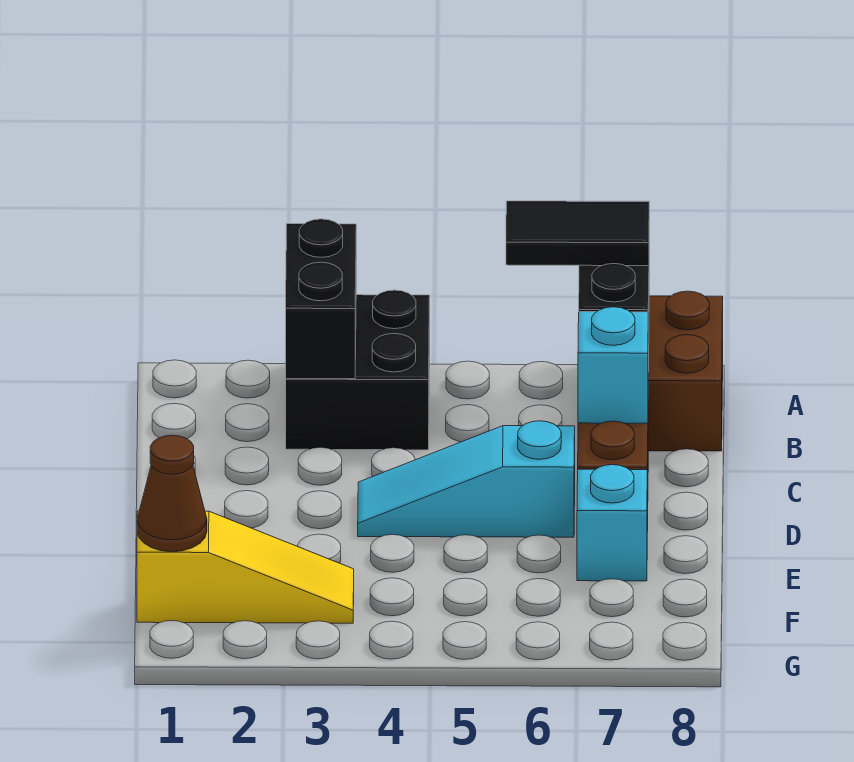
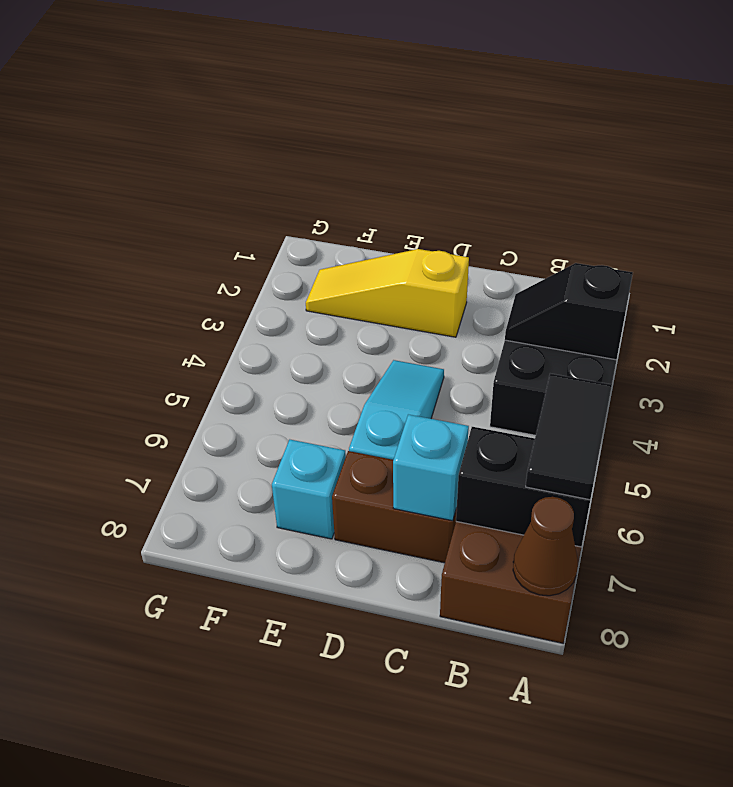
black brick A3:B3 level 2 -> black slope A3:B3 level 2 top A
yellow slope F1:F3 level 1 top 1 -> yellow slope D2:F2 level 1 top D
brown cone F1 level 2 -> brown cone A8 level 2

